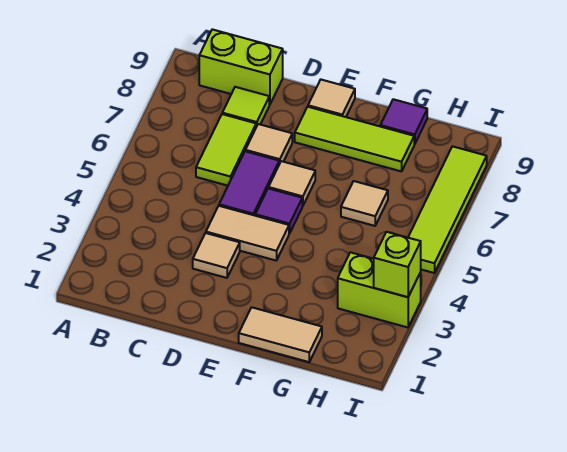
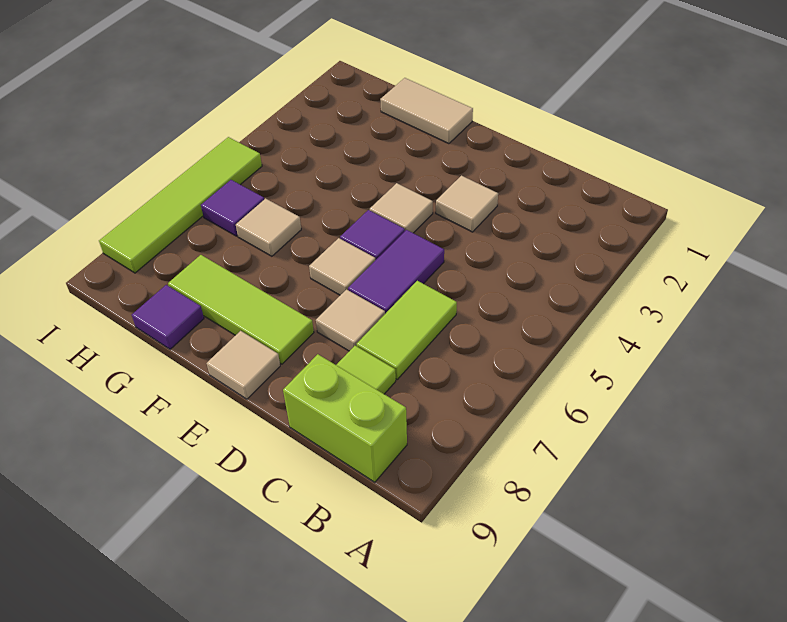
tan tile D4:E4 level 1 -> tan tile E4 level 1
lime brick H3:I3 level 1 -> none
none -> purple tile H6 level 1
lime brick I3 level 2 -> none

